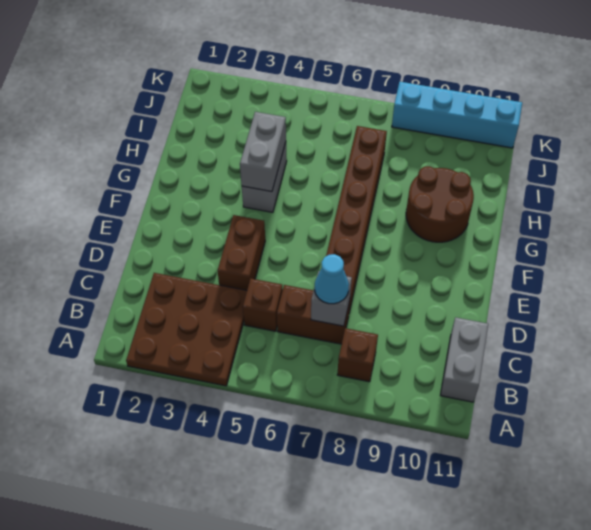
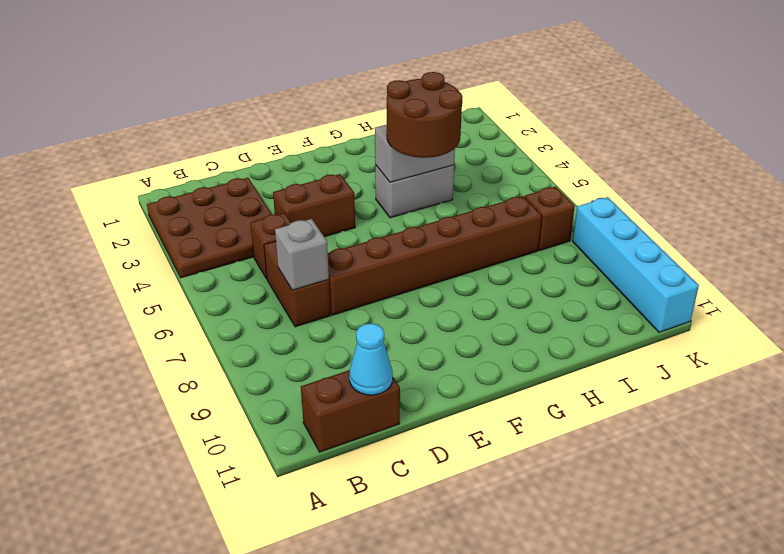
brown brick B8 level 1 -> brown brick J7 level 1
grey brick B11:C11 level 1 -> brown brick B11:C11 level 1
cyan cone C7 level 3 -> cyan cone C11 level 2
brown round brick G9:H10 level 1 -> brown round brick G4:H5 level 3

